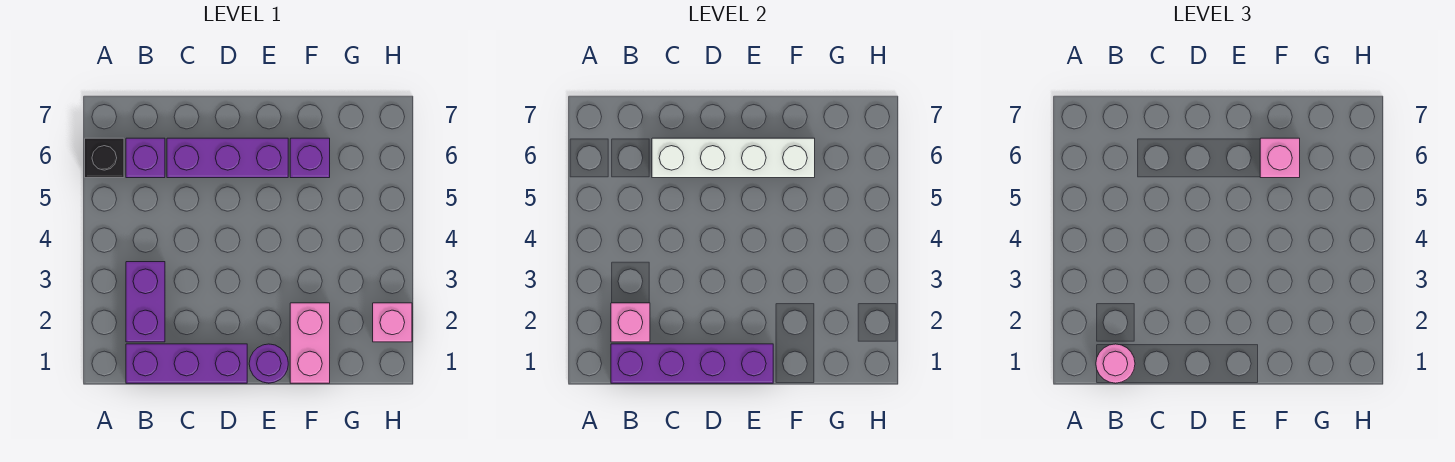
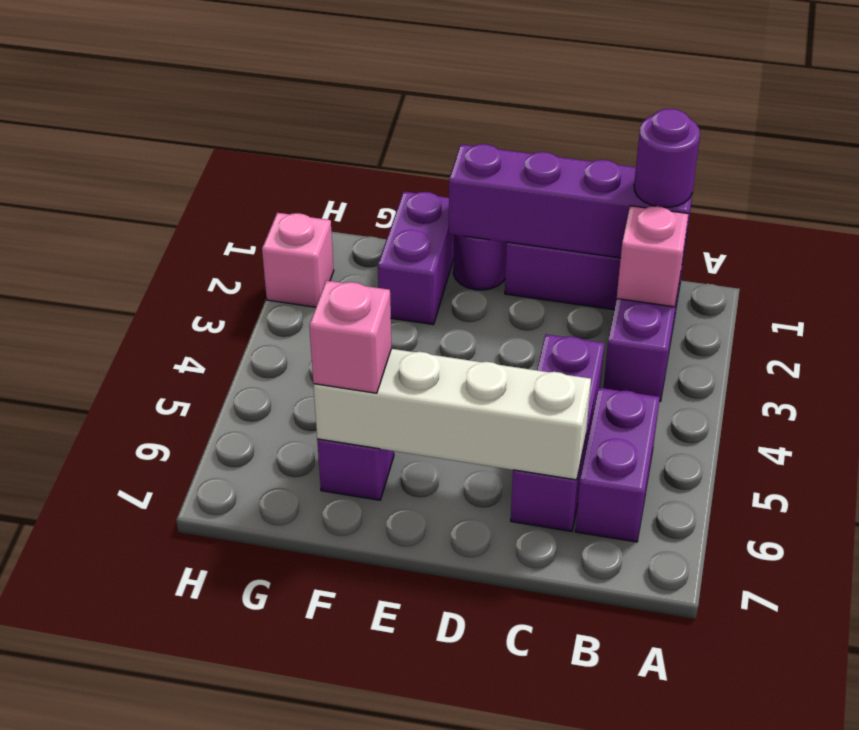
black brick A6 level 1 -> none
pink round brick B1 level 3 -> purple round brick B1 level 3
purple brick B6 level 1 -> purple brick B5:B6 level 1
purple brick C6:E6 level 1 -> purple brick C4:C6 level 1
pink brick F1:F2 level 1 -> purple brick F1:F2 level 1

